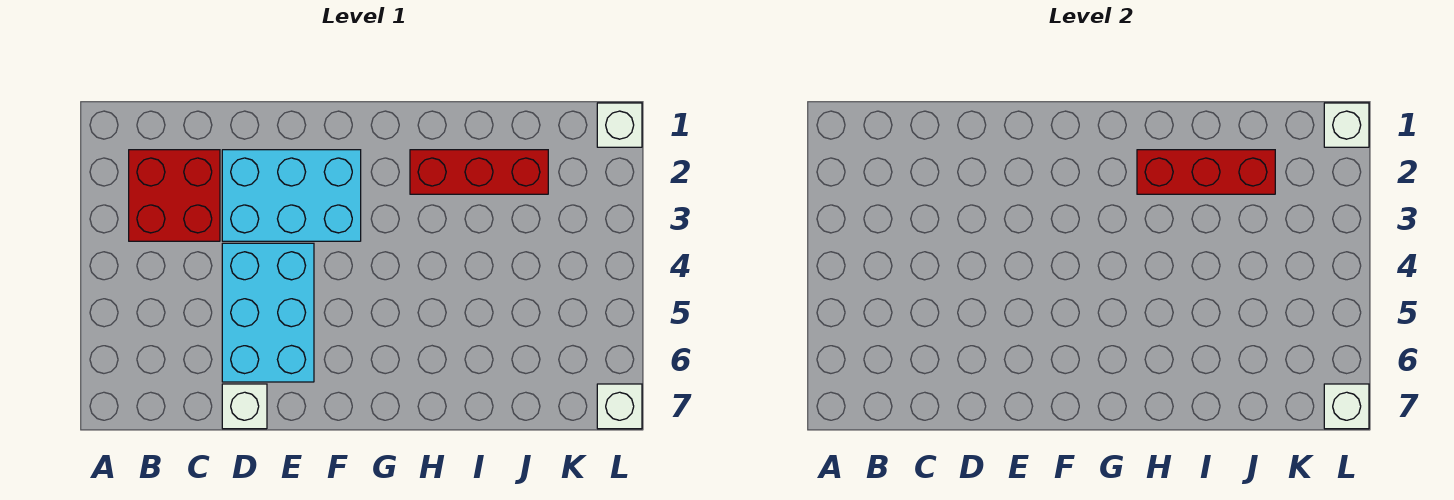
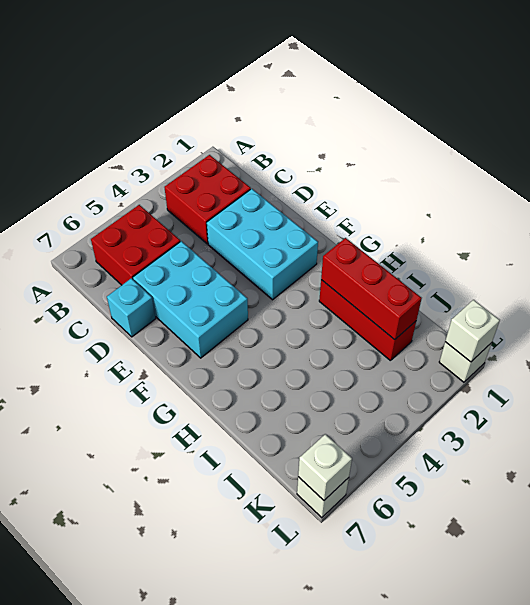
none -> red brick B5:C6 level 1
cyan brick D4:E6 level 1 -> cyan brick D5:F6 level 1
white brick D7 level 1 -> cyan brick D7 level 1

